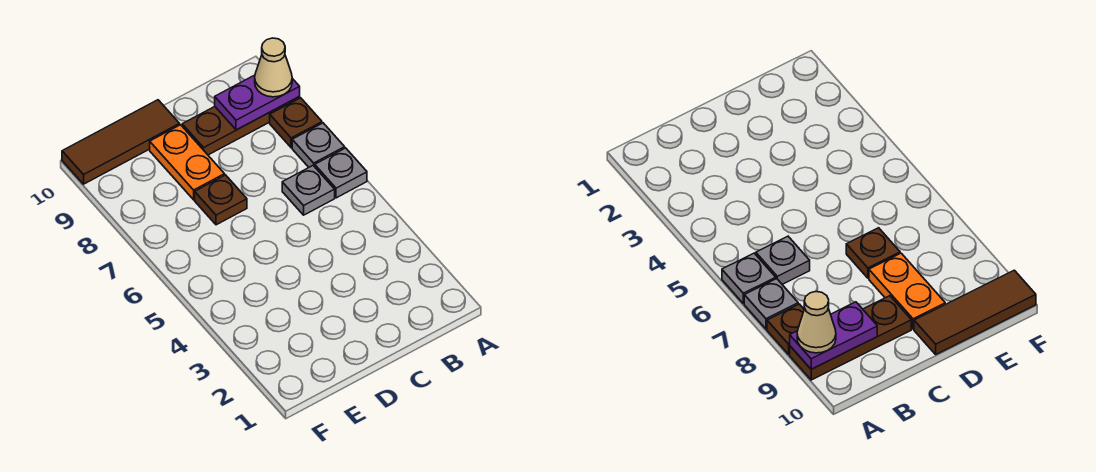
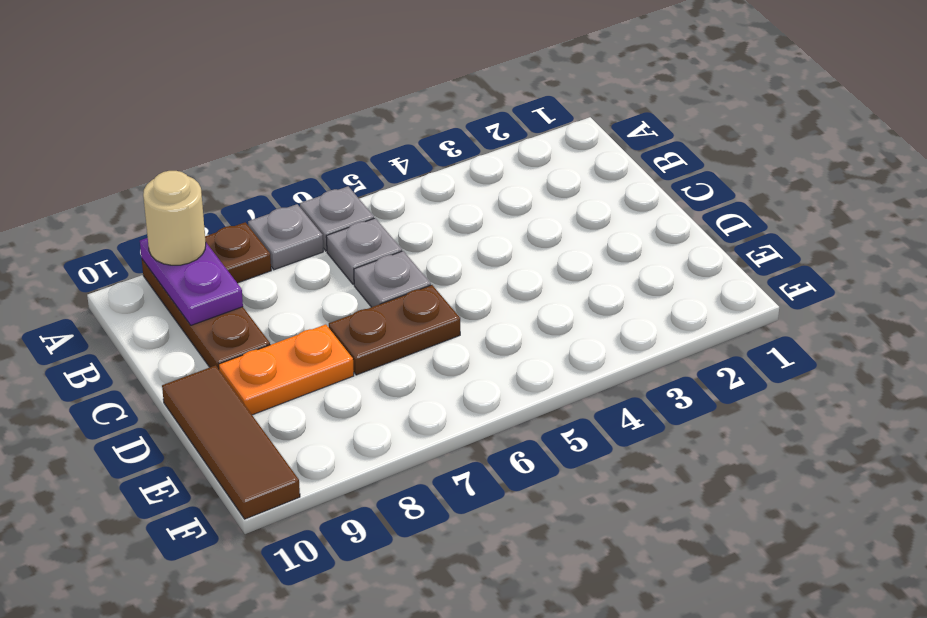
tan cone A9 level 3 -> tan round brick A9 level 3
none -> grey plate C6 level 1
brown plate D7 level 1 -> brown plate D6:D7 level 1

